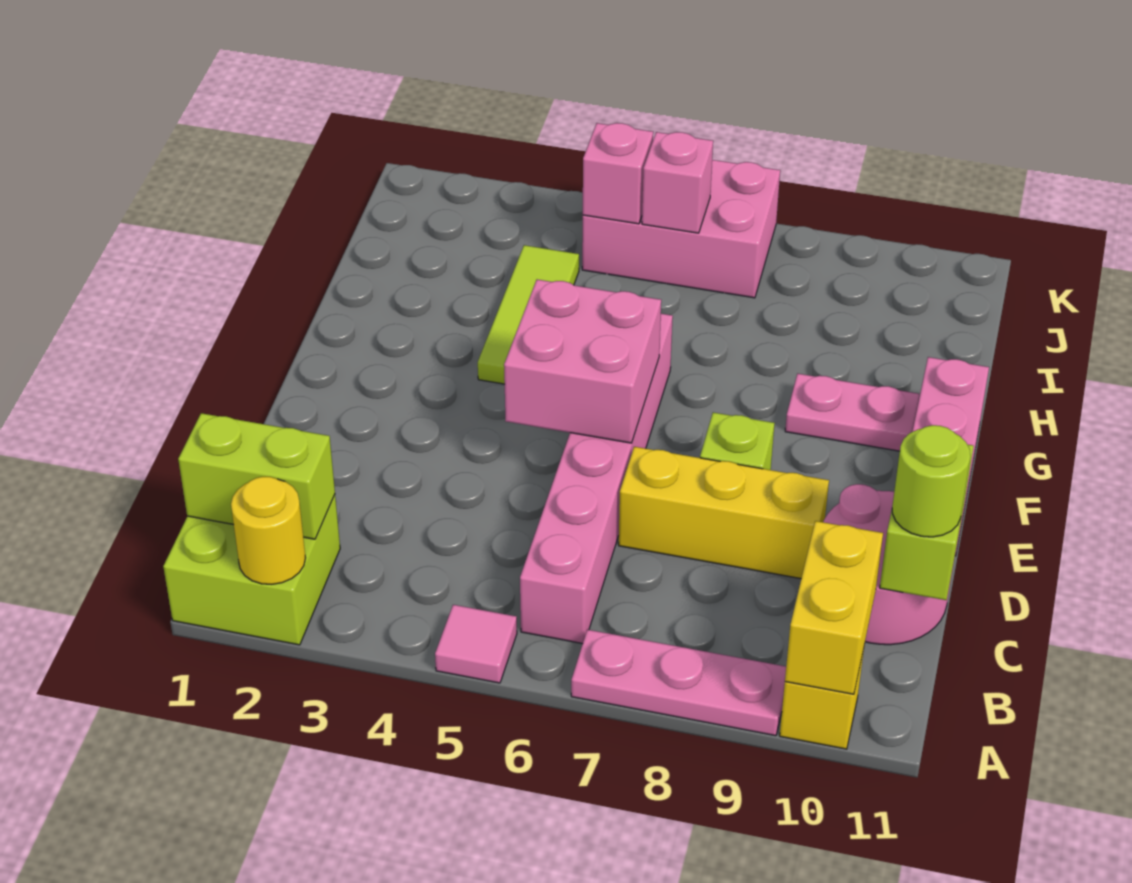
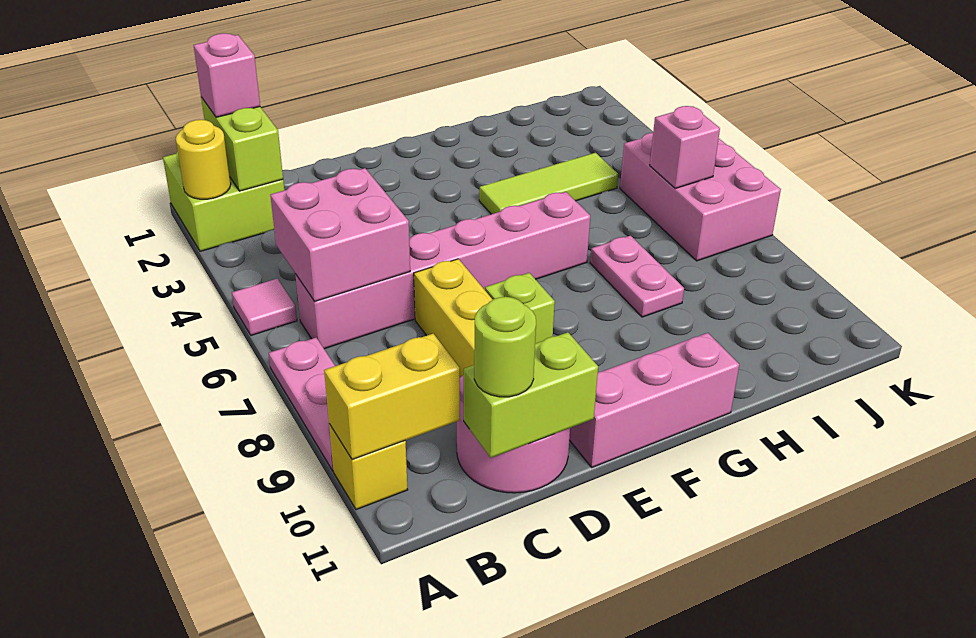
pink brick E5:F6 level 2 -> pink brick B5:C6 level 2
pink plate G9:G10 level 1 -> pink plate H7:H8 level 1
pink brick J5 level 2 -> pink brick B1 level 3

